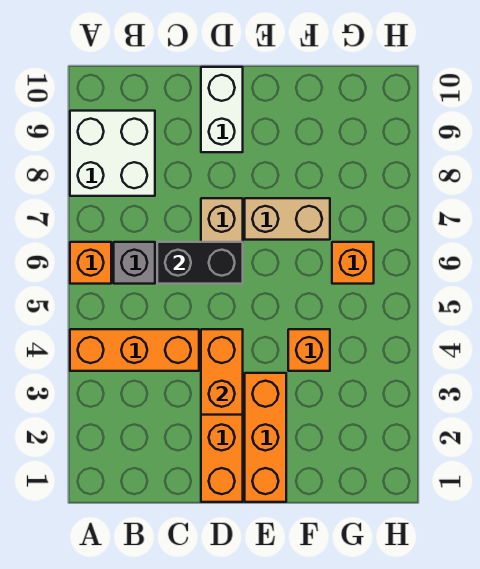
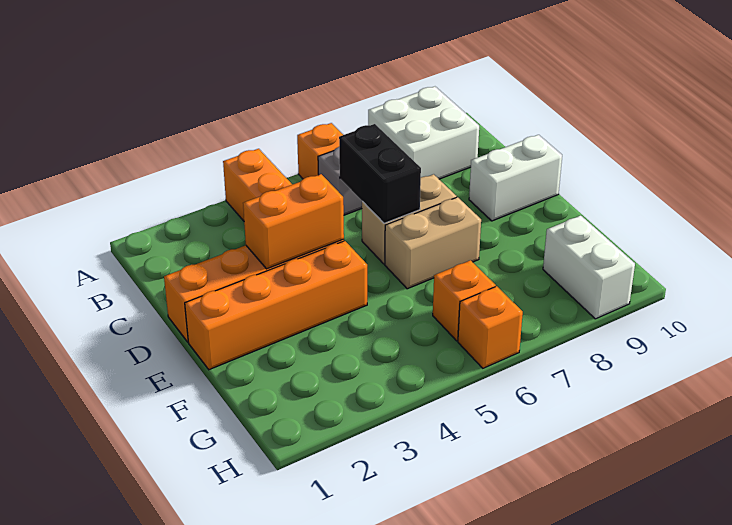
orange brick E1:E3 level 1 -> orange brick E1:E4 level 1
tan brick E7:F7 level 1 -> tan brick E6:E7 level 1
orange brick F4 level 1 -> orange brick H6 level 1
none -> white brick G9:H9 level 1

